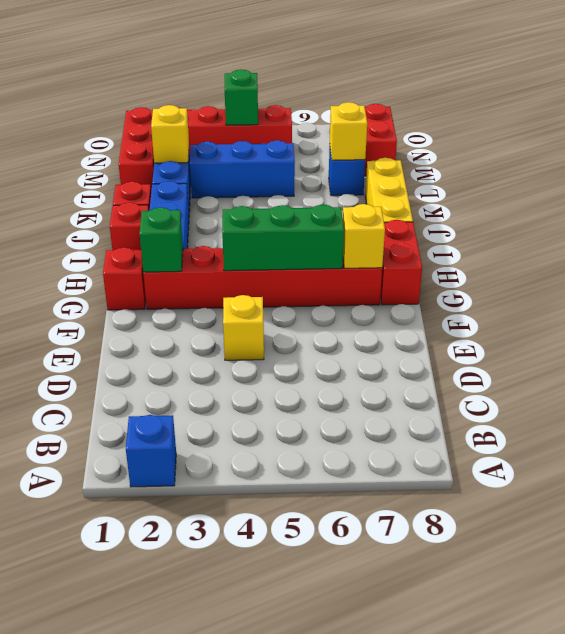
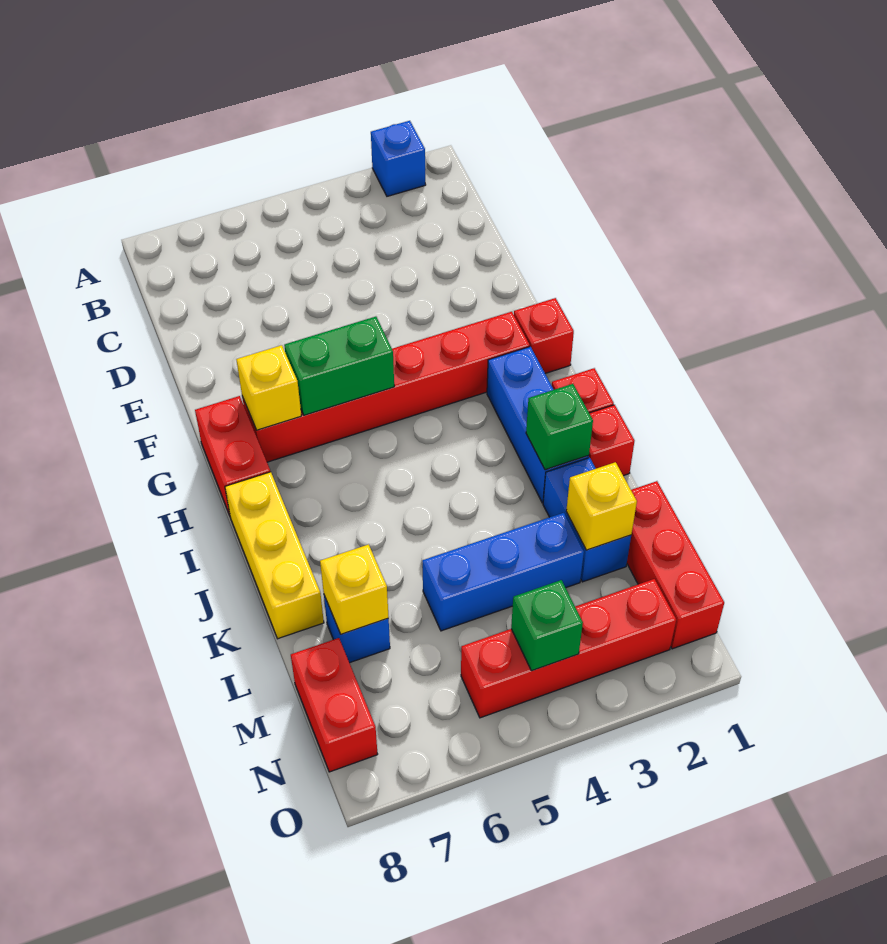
yellow brick E4 level 1 -> none
green brick G2 level 2 -> green brick J2 level 2
green brick G4:G6 level 2 -> green brick G5:G6 level 2

